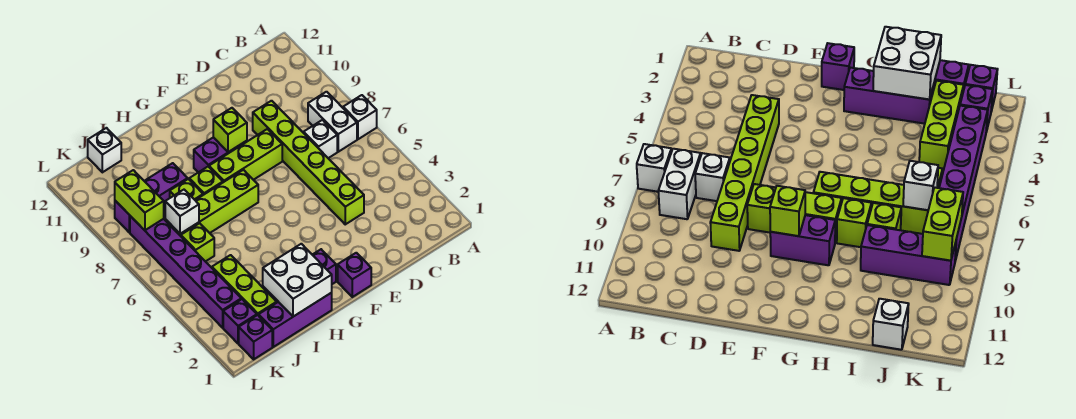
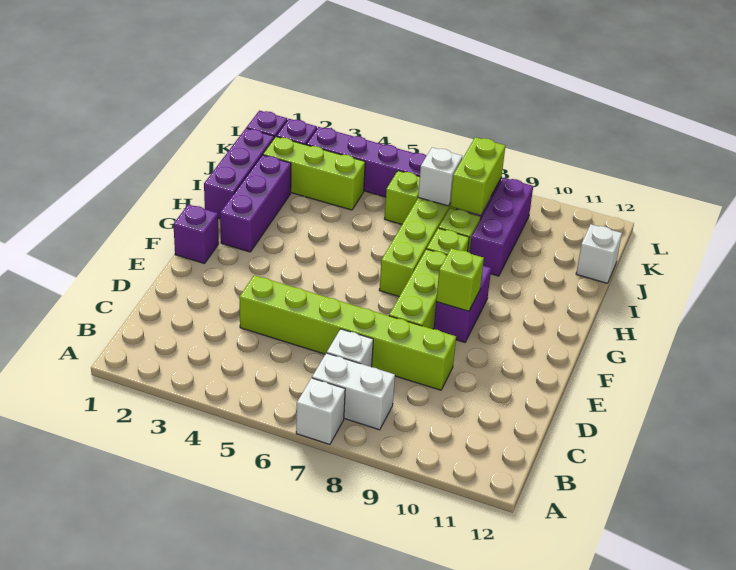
white brick H1:I2 level 2 -> none
lime brick K8:K9 level 2 -> lime brick J8:K8 level 2

